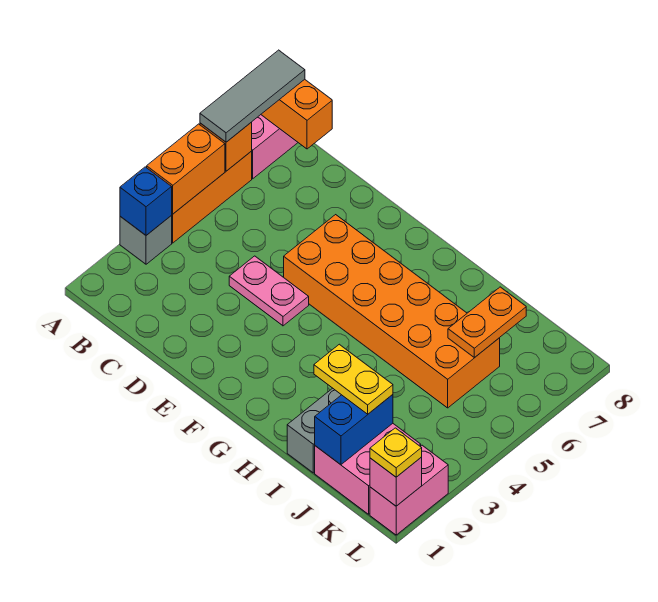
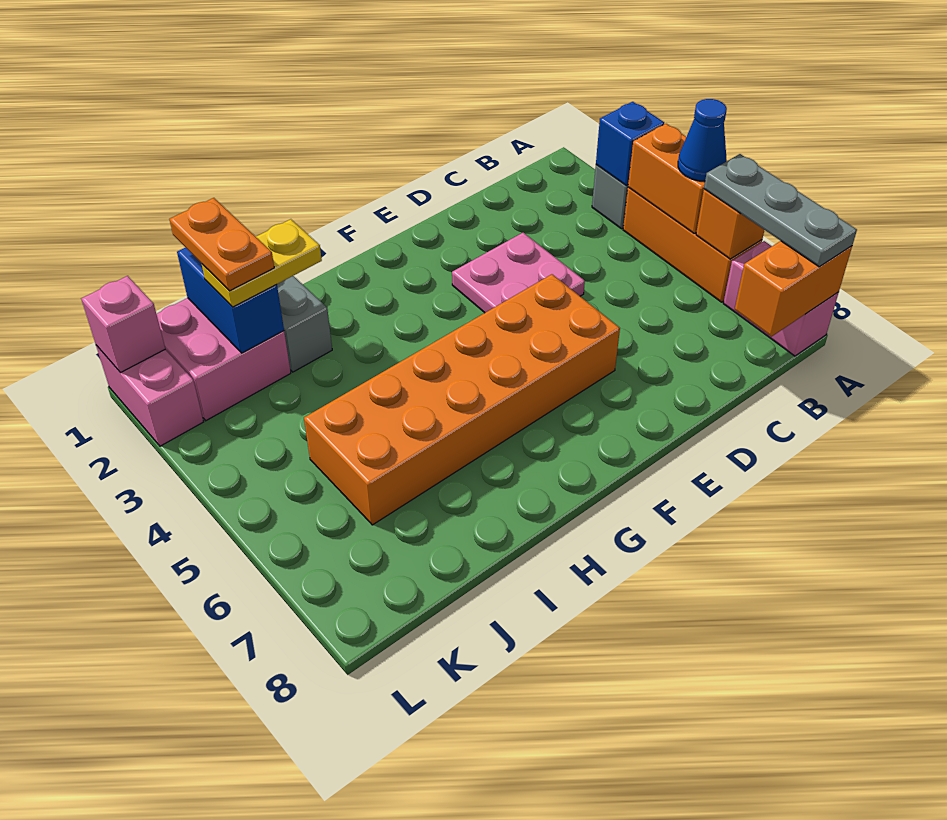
none -> blue cone A5 level 3
grey tile A6:A8 level 3 -> grey plate A6:A8 level 3
pink plate D4:E4 level 1 -> pink plate D3:E4 level 1
orange plate J6:J7 level 2 -> orange plate J1:J2 level 4
yellow plate L1 level 3 -> none

